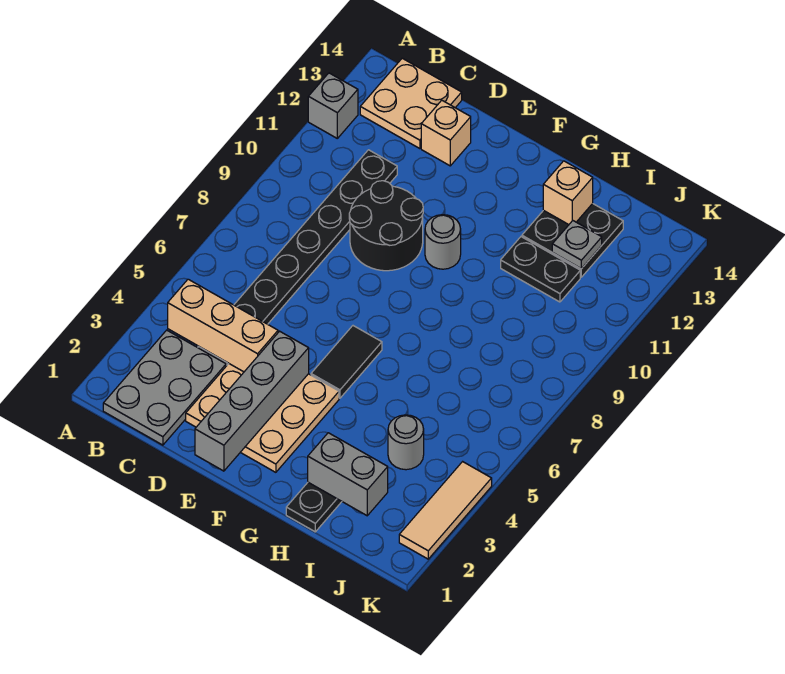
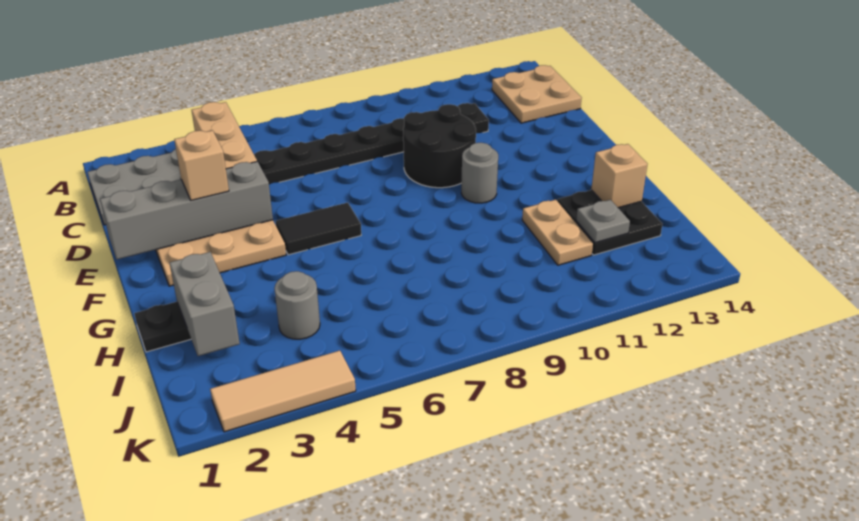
grey brick A12 level 1 -> none
tan brick D13 level 1 -> tan brick E3 level 3
black plate H11:I11 level 1 -> tan plate H11:I11 level 1

